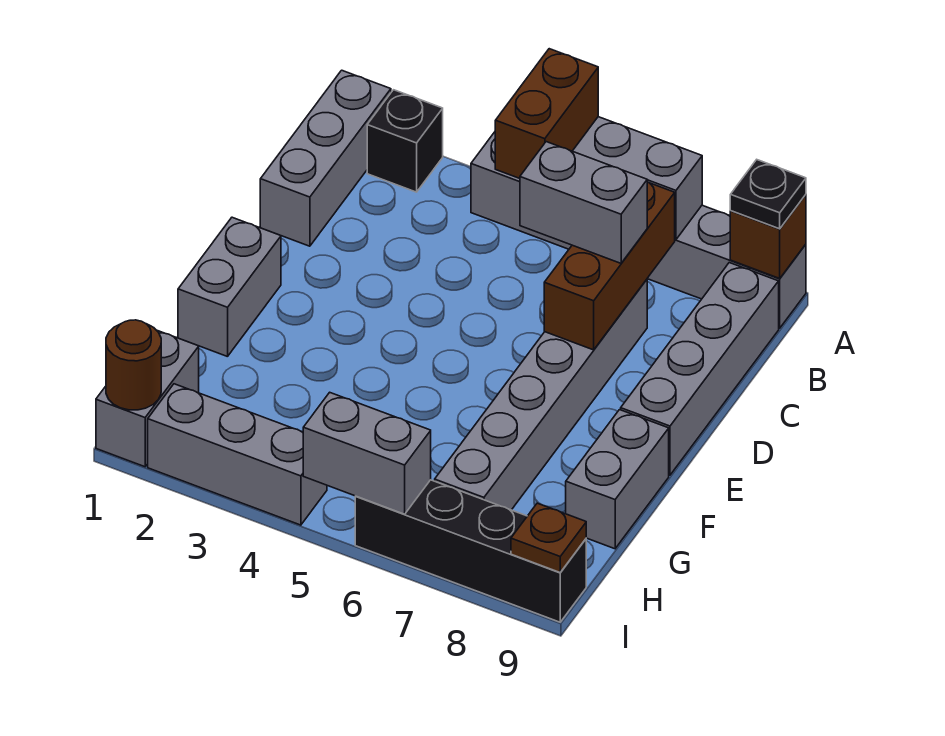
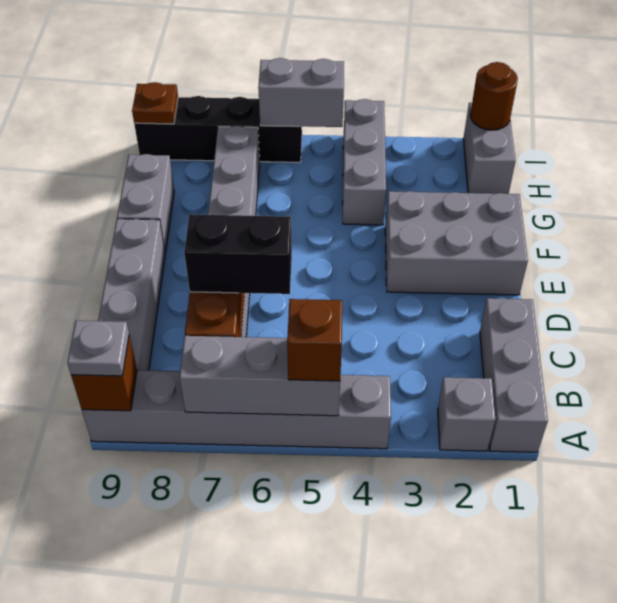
black brick A2 level 1 -> grey brick A2 level 1
brown brick A5:B5 level 3 -> brown brick A5 level 3
black plate A9 level 3 -> grey plate A9 level 3
grey brick C6:C7 level 3 -> black brick C6:C7 level 3
grey brick E1:F1 level 1 -> grey brick E1:F3 level 1
grey brick I2:I4 level 1 -> grey brick G4:I4 level 1

